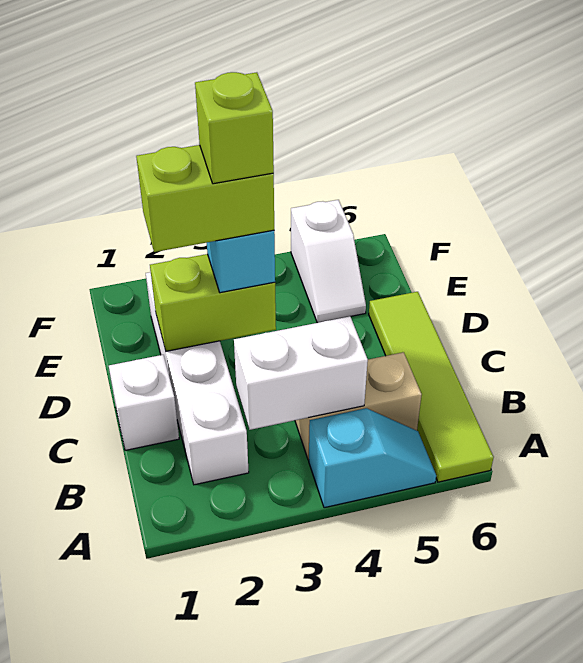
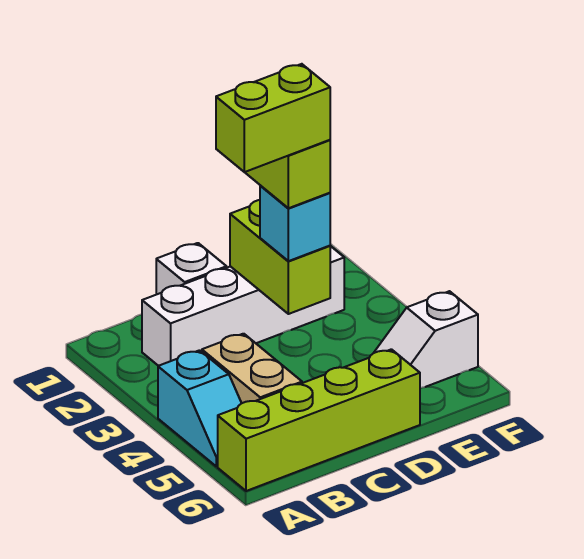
lime tile A6:D6 level 1 -> lime brick A6:D6 level 1
white brick B3:B4 level 2 -> none
lime brick D3 level 5 -> lime brick C3:D3 level 5

